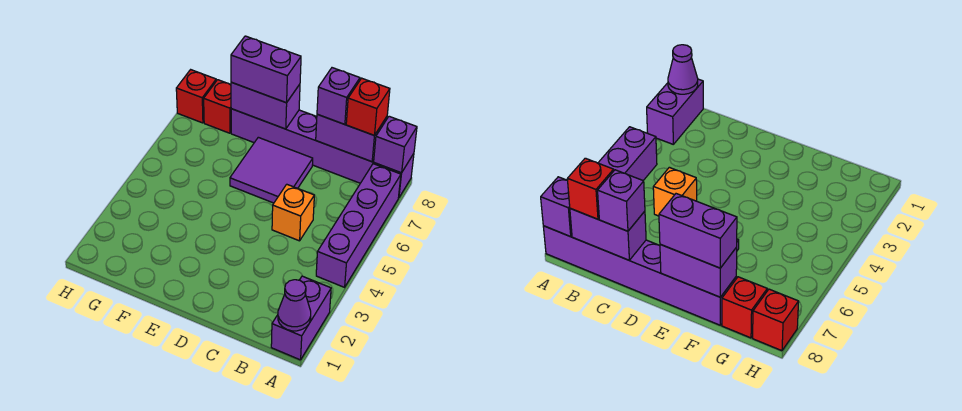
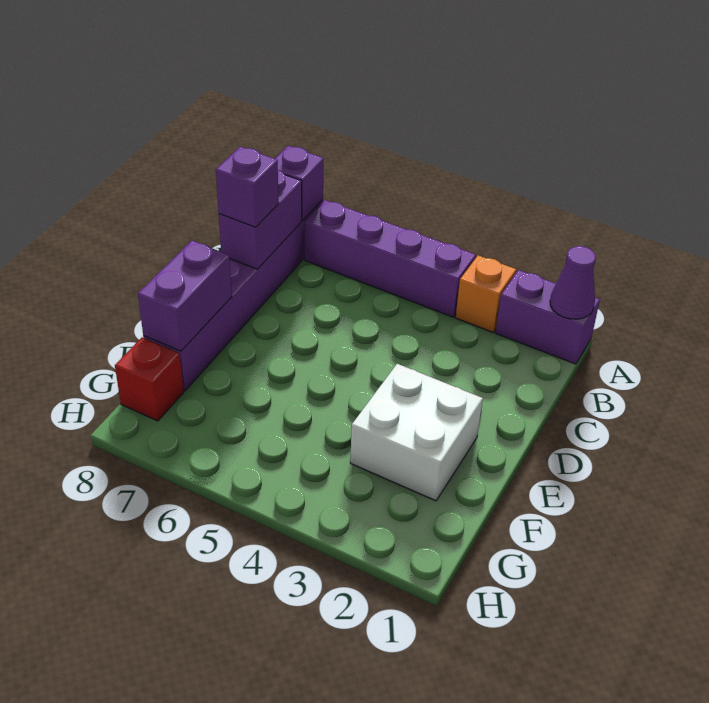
red brick B8 level 3 -> none
orange brick C5 level 1 -> orange brick A3 level 1
purple tile D6:E7 level 1 -> none
none -> white brick E2:F3 level 1
purple brick E8:F8 level 3 -> none
red brick H8 level 1 -> none

